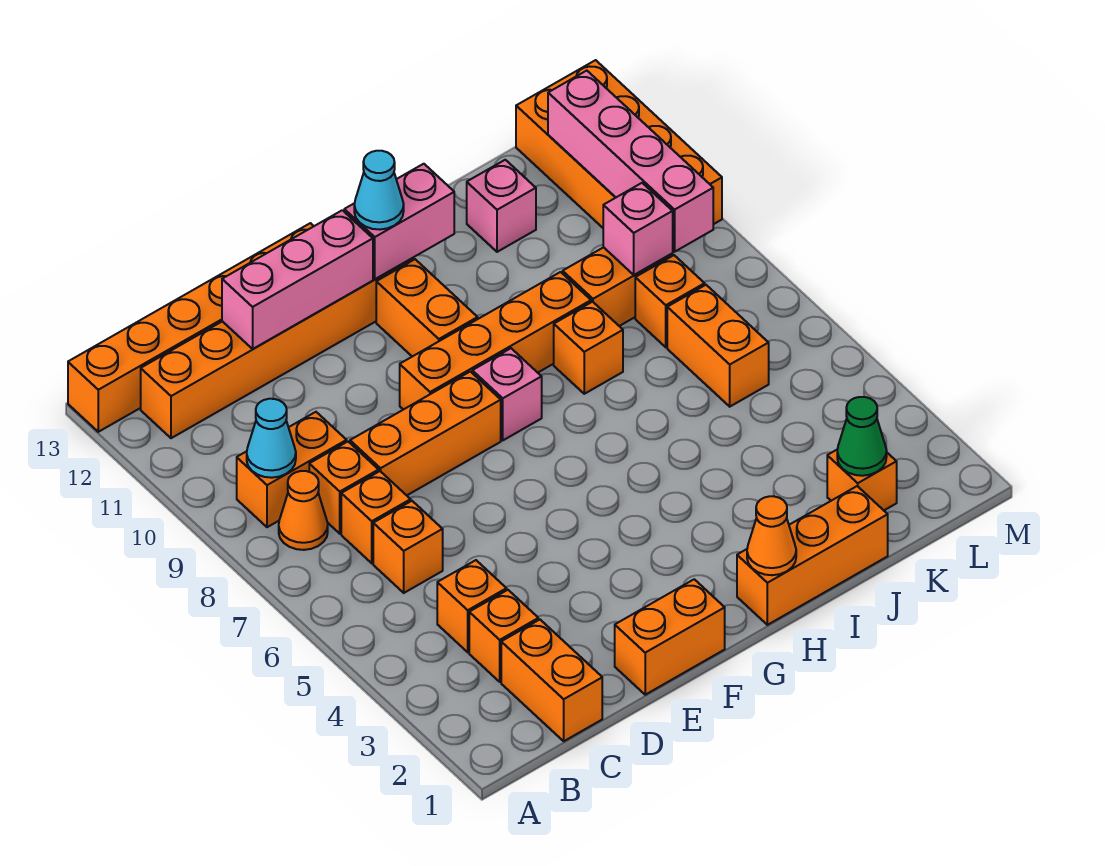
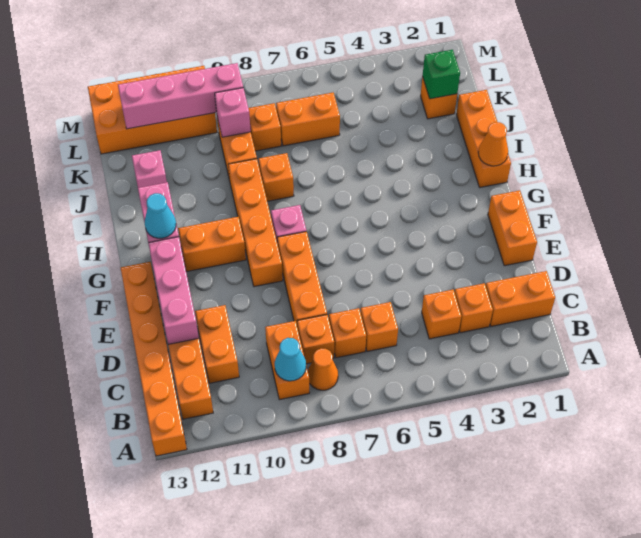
none -> orange brick C11:D11 level 1
green cone K2 level 2 -> green brick K2 level 2

